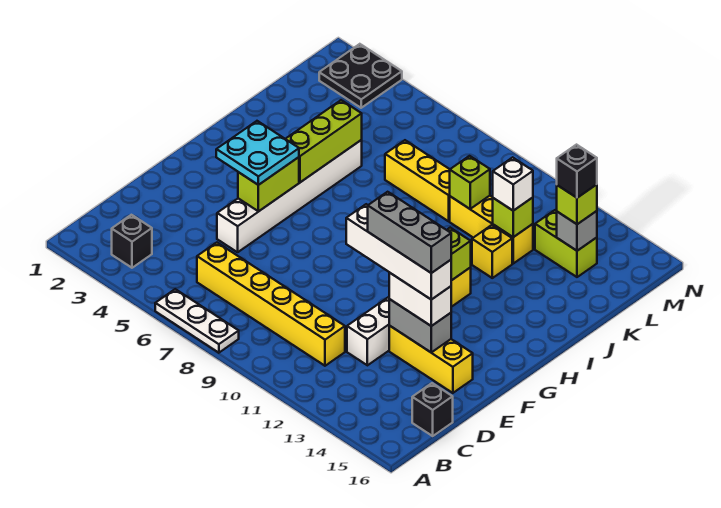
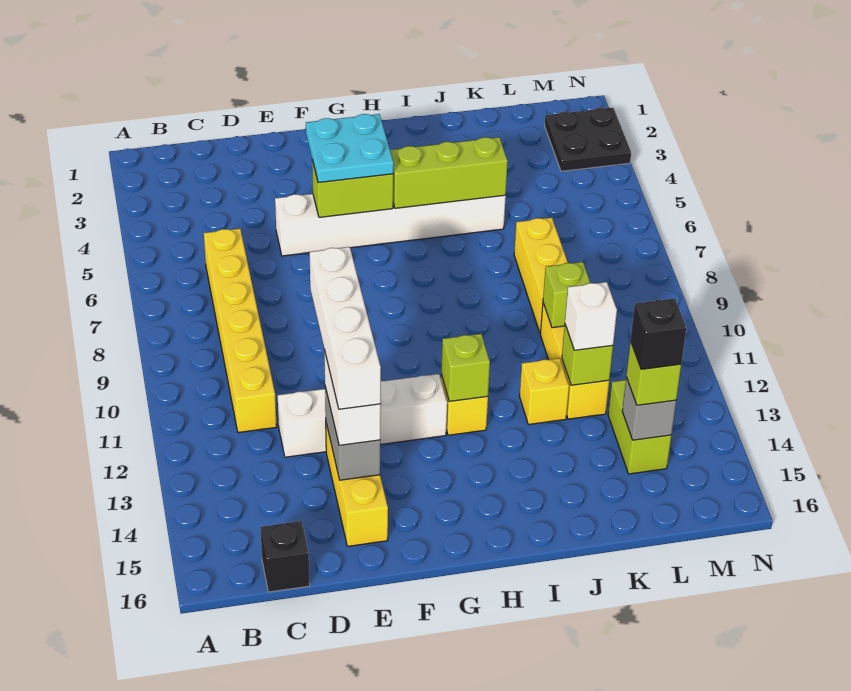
white plate A6:A8 level 1 -> none
black brick B3 level 1 -> none
grey brick E12:E14 level 5 -> none

